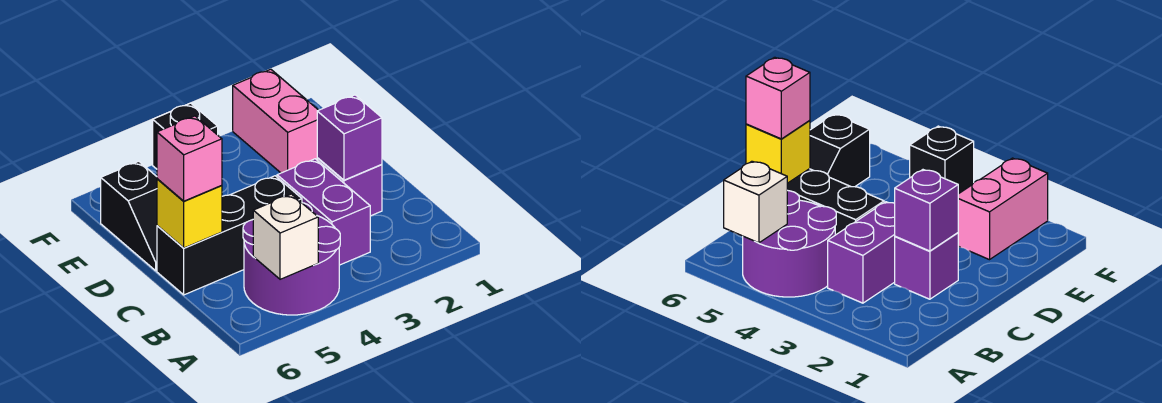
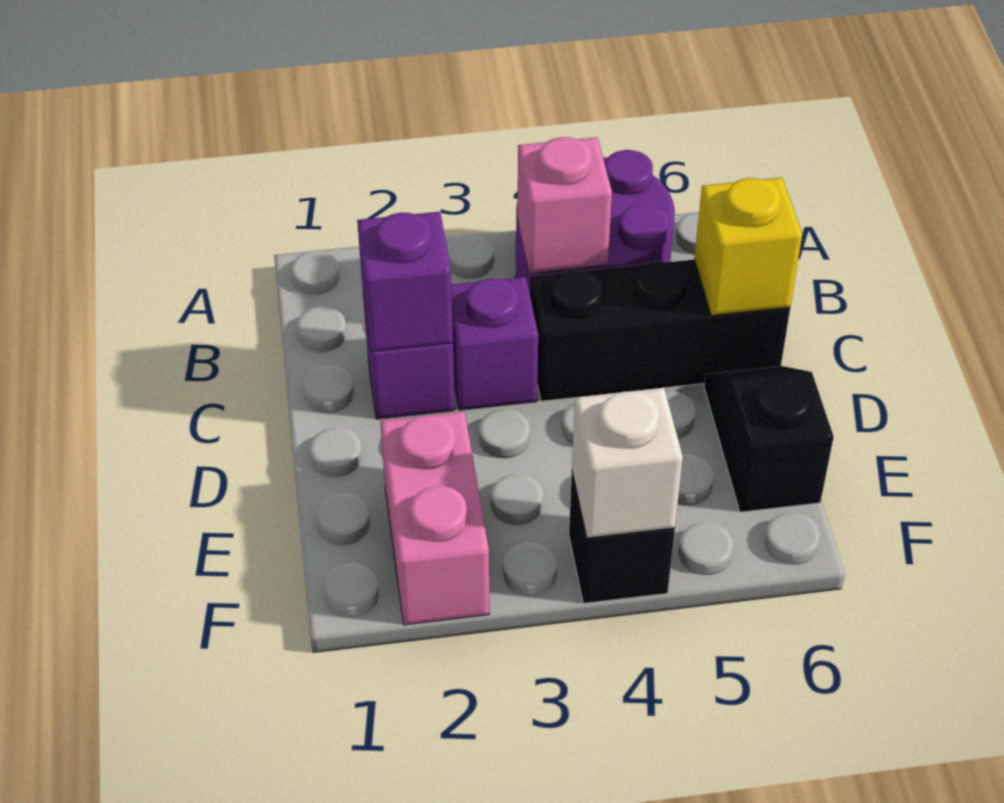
white brick A5 level 2 -> white brick F4 level 2
purple brick B3:C3 level 1 -> purple brick C3 level 1
pink brick C6 level 3 -> pink brick B4 level 2

